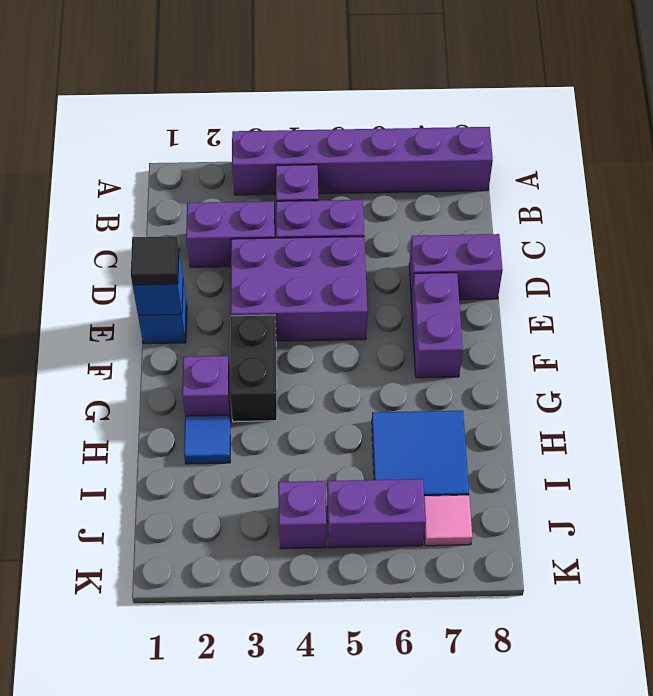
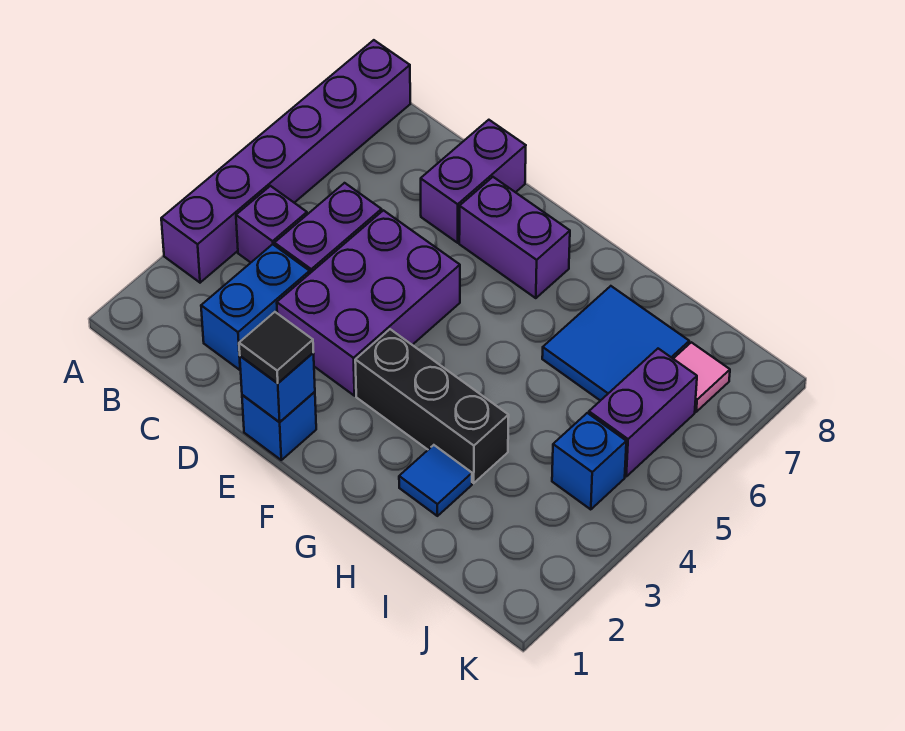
purple brick C2:C3 level 1 -> blue brick C2:C3 level 1
black brick F3:G3 level 1 -> black brick F3:H3 level 1
purple brick G2 level 1 -> none
purple brick J4 level 1 -> blue brick J4 level 1

